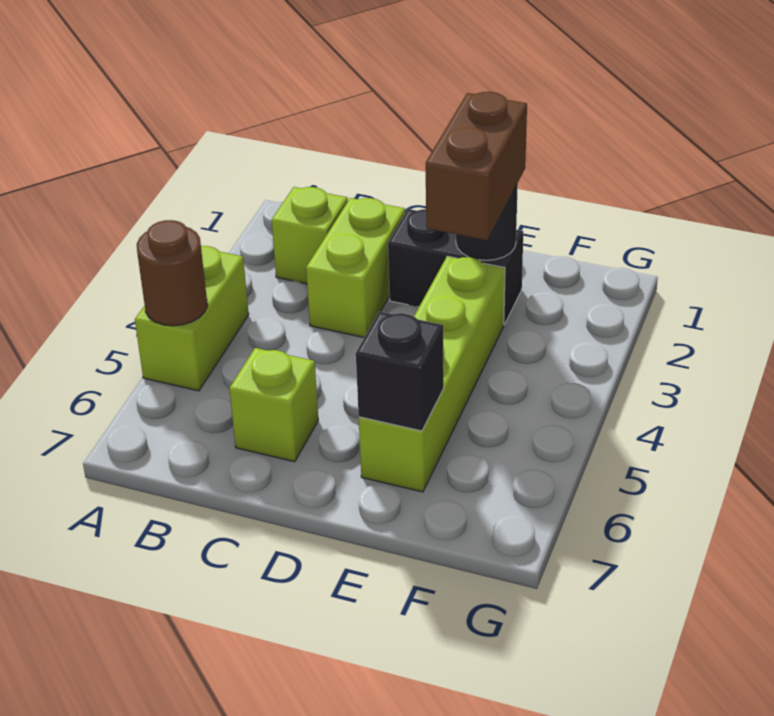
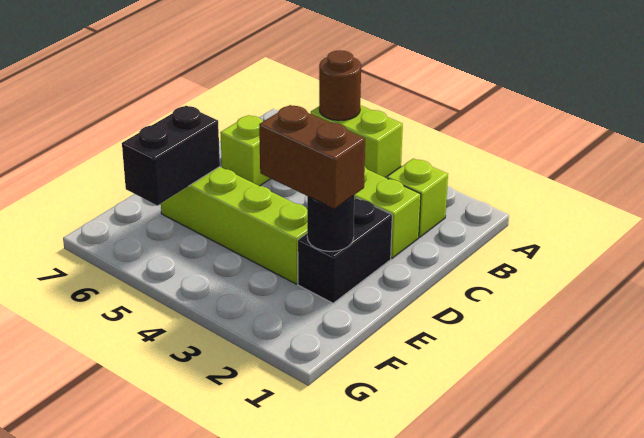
black brick E6 level 2 -> black brick E6:F6 level 2

